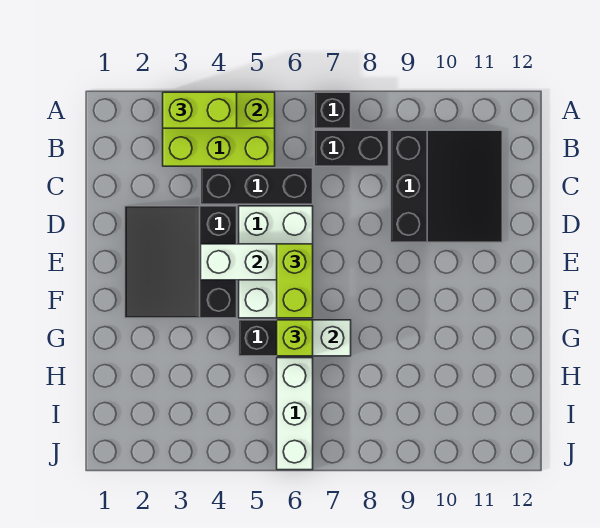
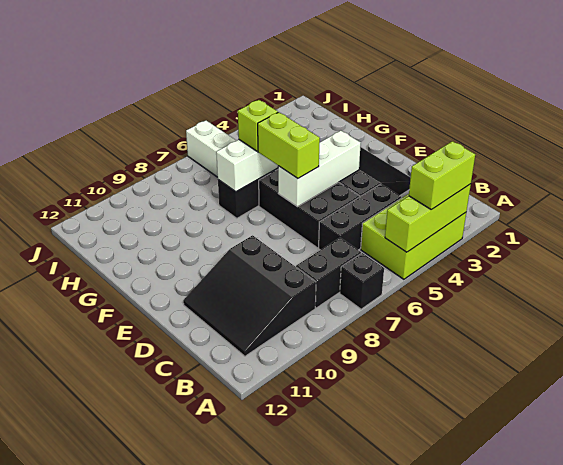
white brick D5:F6 level 1 -> black brick D5:F6 level 1

